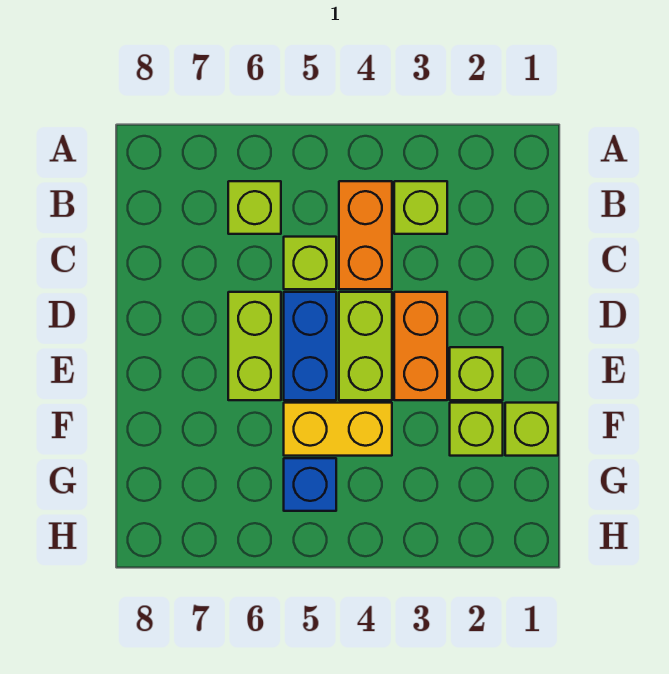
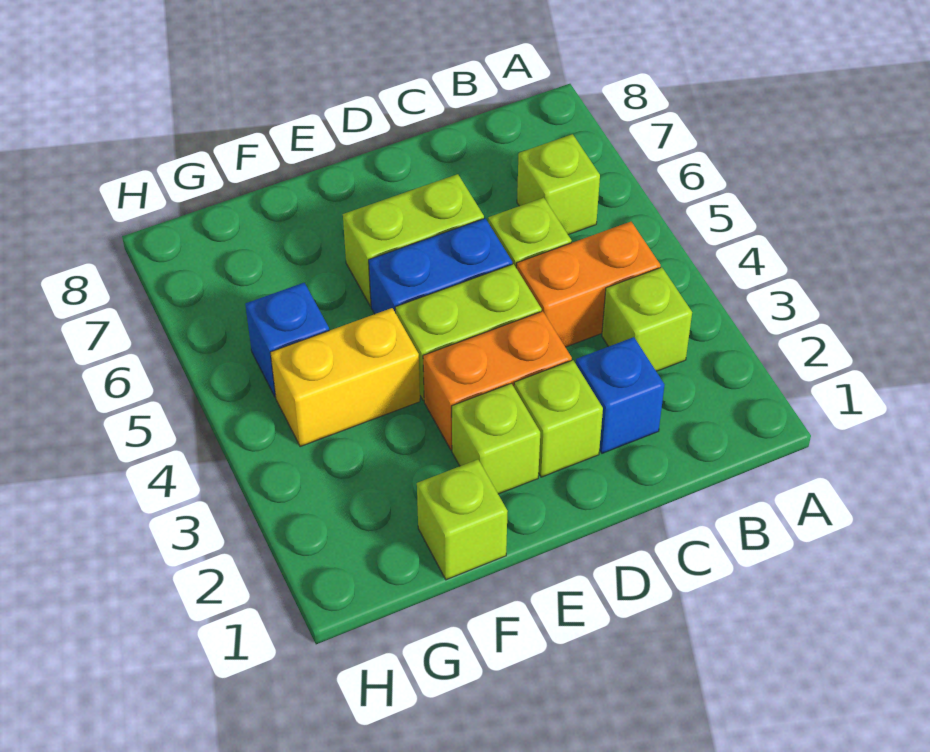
none -> blue brick C2 level 1
lime brick F2 level 1 -> lime brick D2 level 1
yellow brick F4:F5 level 1 -> yellow brick F4:G4 level 1

